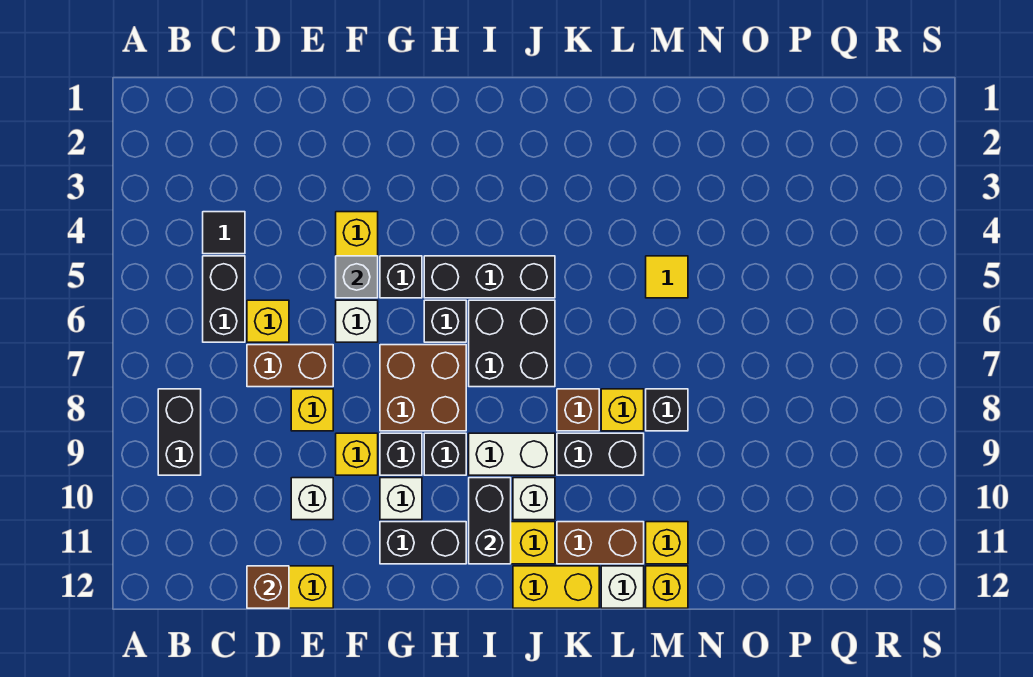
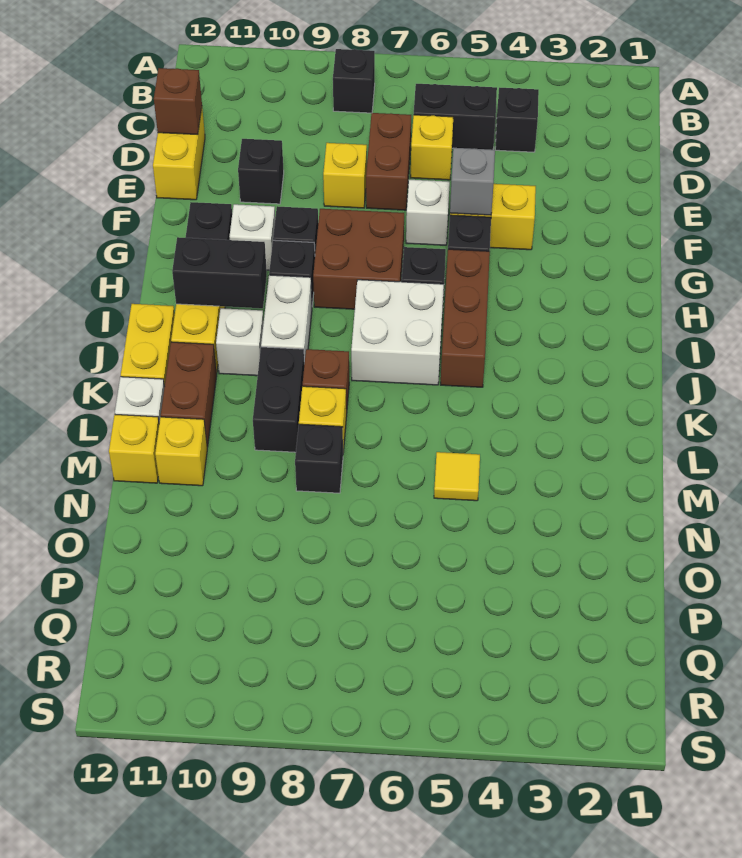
black brick B8:B9 level 1 -> black brick B8 level 1
black tile C4 level 1 -> black brick C4 level 1
white brick E10 level 1 -> black brick E10 level 1
yellow brick F9 level 1 -> none
black brick H5:J5 level 1 -> brown brick H5:J5 level 1
black brick I6:J7 level 1 -> white brick I6:J7 level 1

